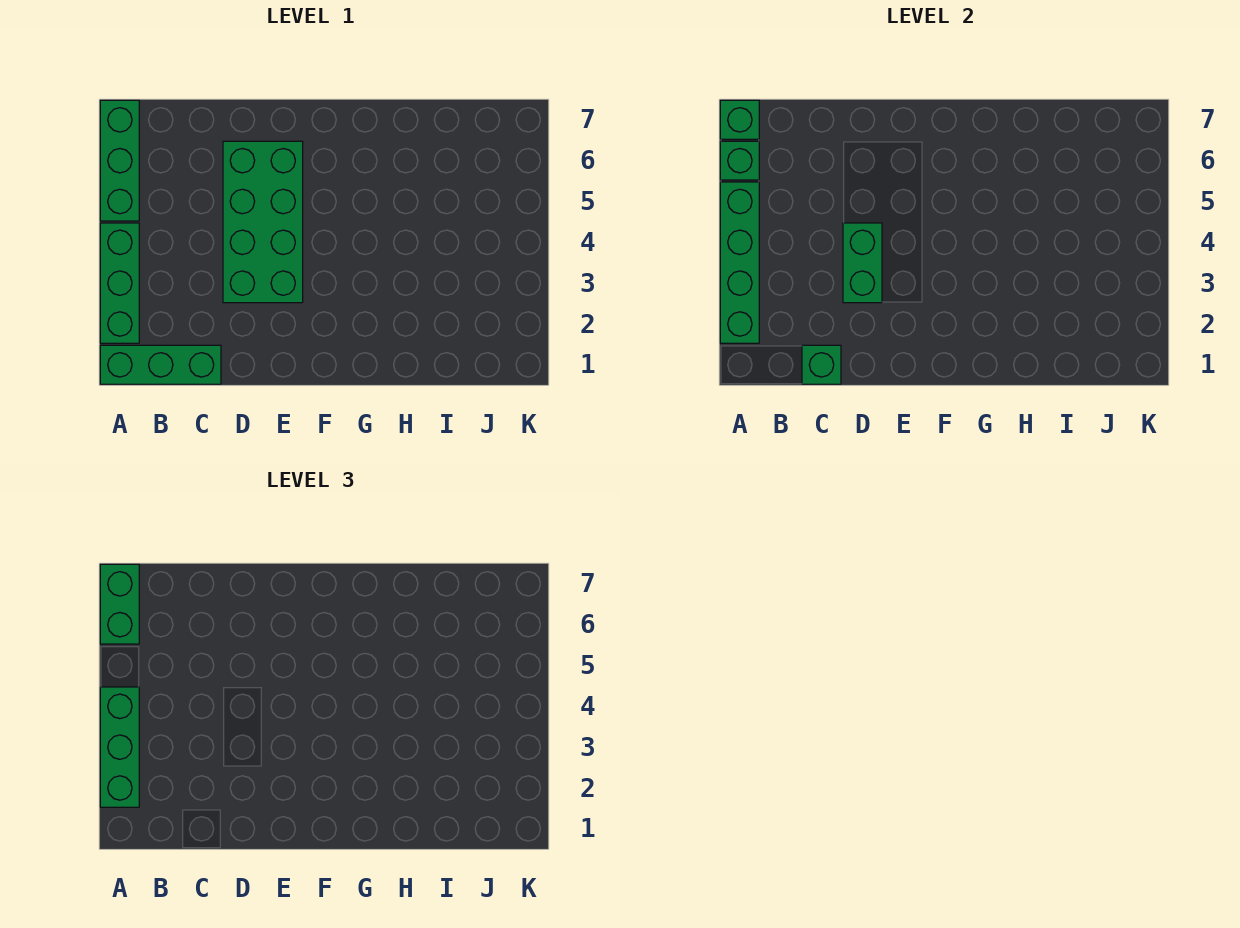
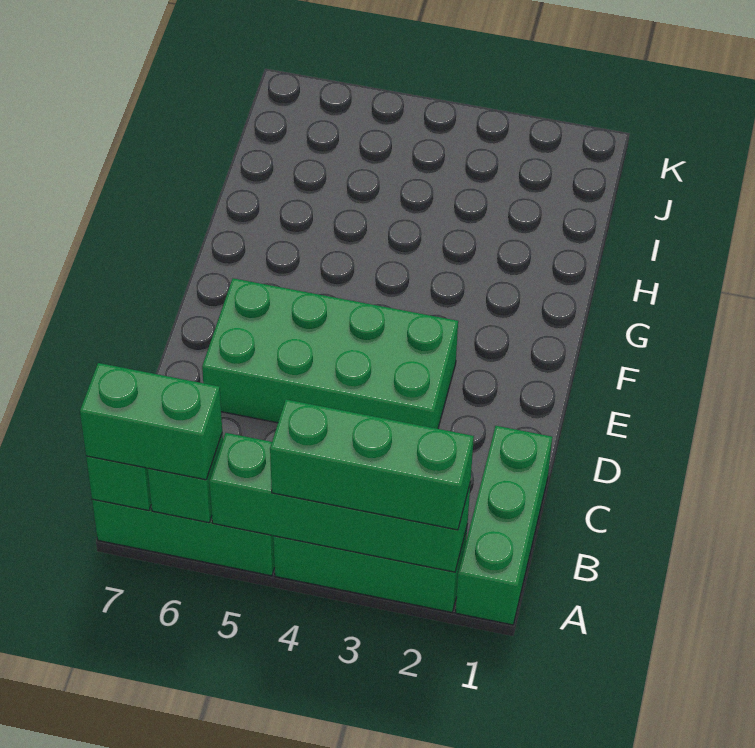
green brick C1 level 2 -> none
green brick D3:D4 level 2 -> none

